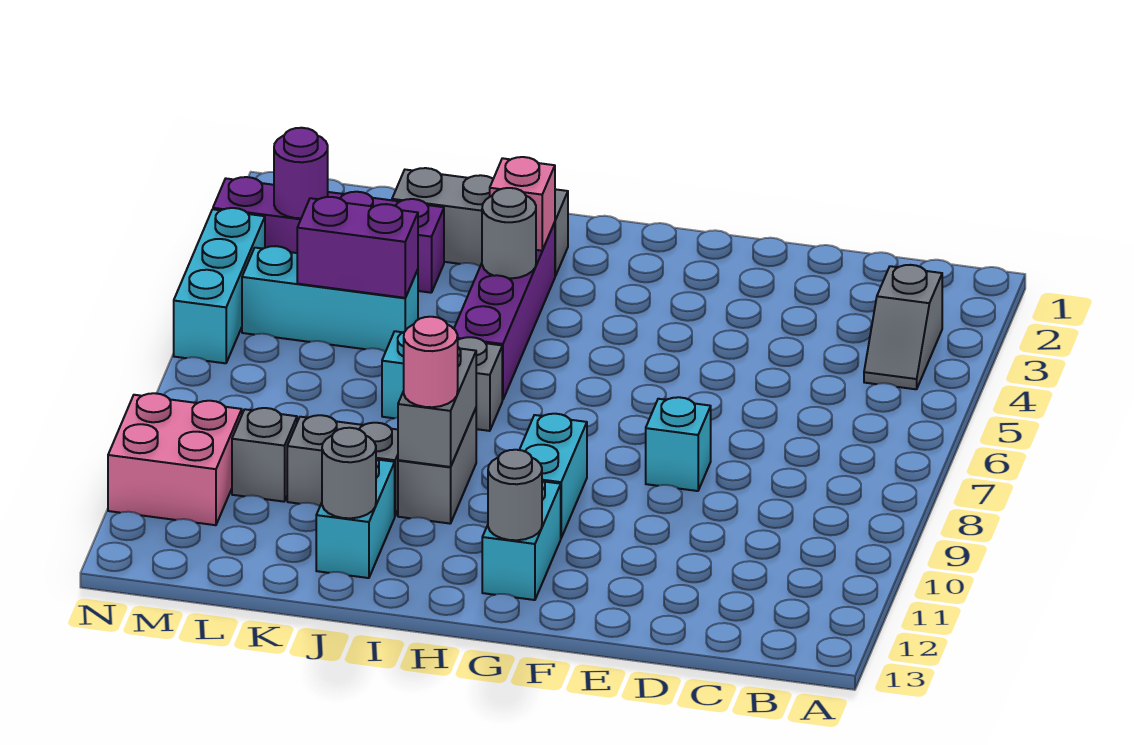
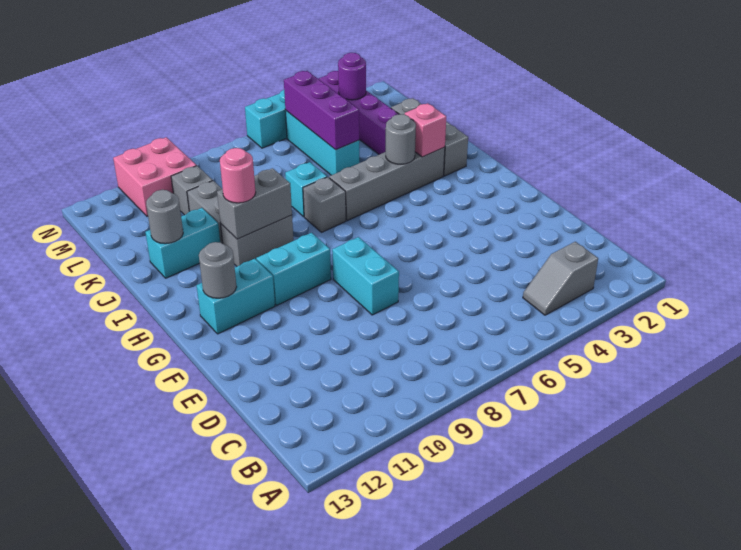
cyan brick E8 level 1 -> cyan brick E8:F8 level 1
purple brick I3:I6 level 1 -> grey brick I3:I6 level 1
purple brick K5:L5 level 2 -> purple brick K5:M5 level 2

